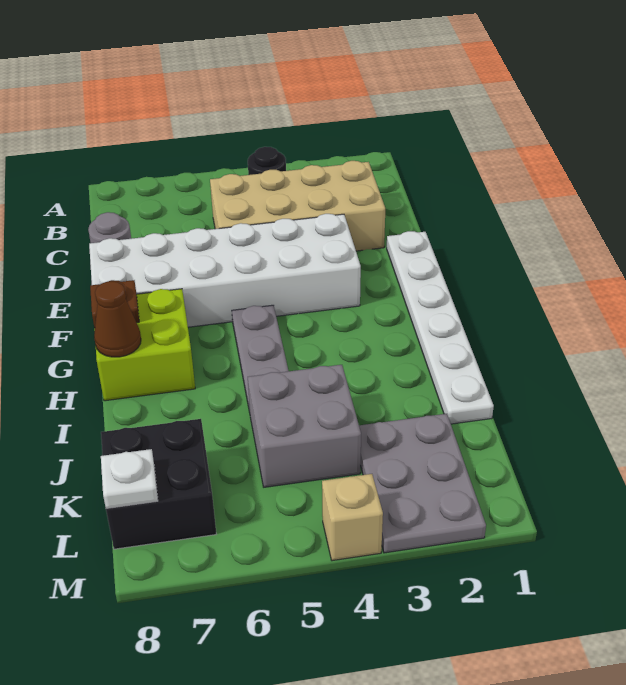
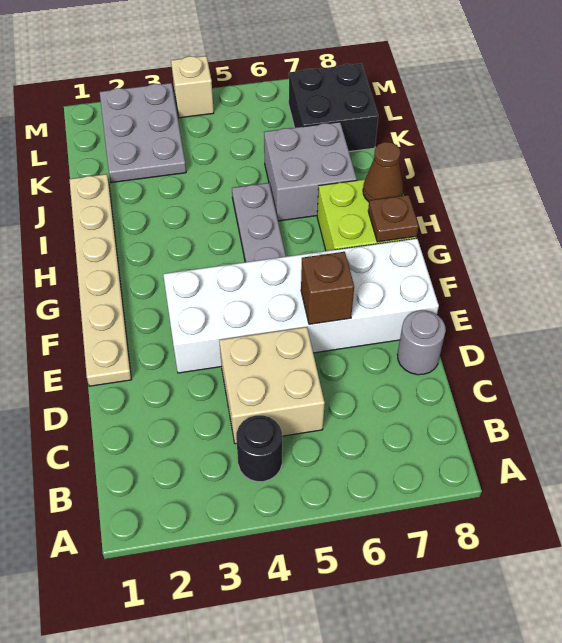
tan brick C2:D5 level 1 -> tan brick C4:D5 level 1
white plate E1:J1 level 1 -> tan plate E1:J1 level 1
none -> brown brick E6 level 2
grey brick J4:K5 level 1 -> grey brick I6:J7 level 1
white plate L8 level 2 -> none

